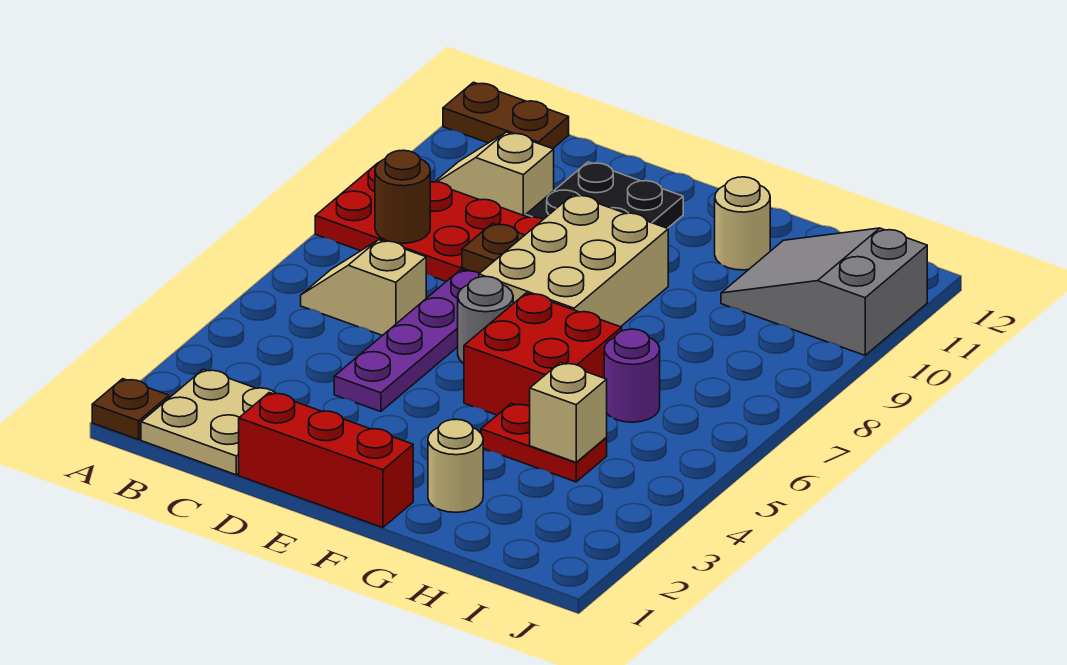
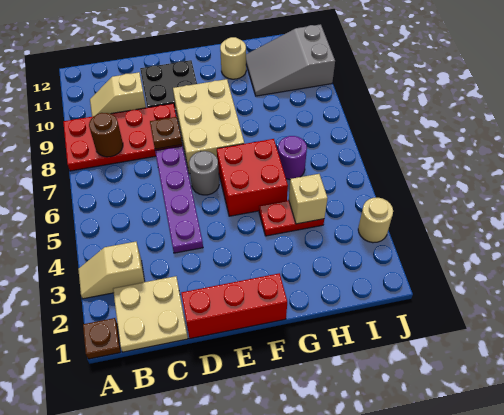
brown plate A12:B12 level 1 -> none
tan slope B6:C6 level 1 top C -> tan slope A3:B3 level 1 top B
tan round brick G2 level 1 -> tan round brick J3 level 1

